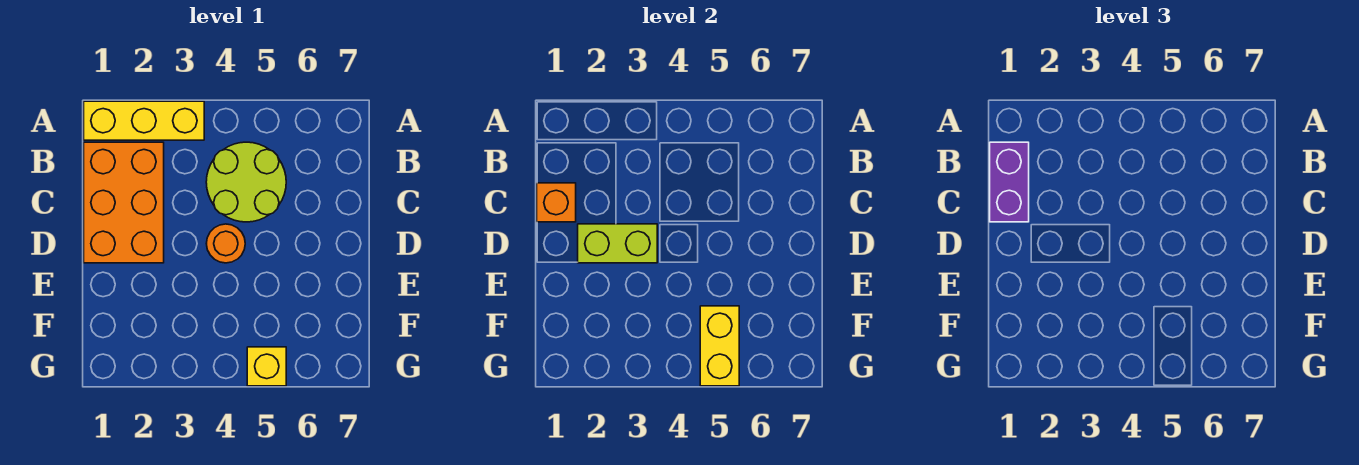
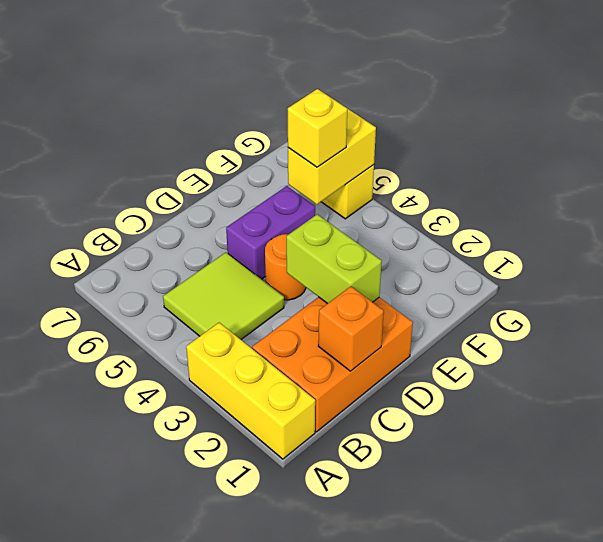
purple brick B1:C1 level 3 -> purple brick D5:E5 level 1
lime round brick B4:C5 level 1 -> lime tile B4:C5 level 1
none -> yellow brick F5 level 3

